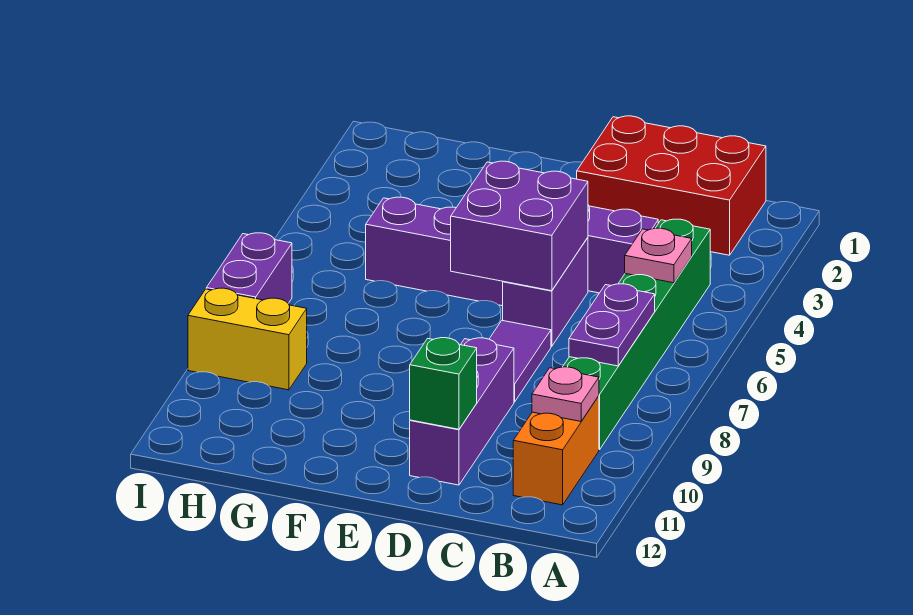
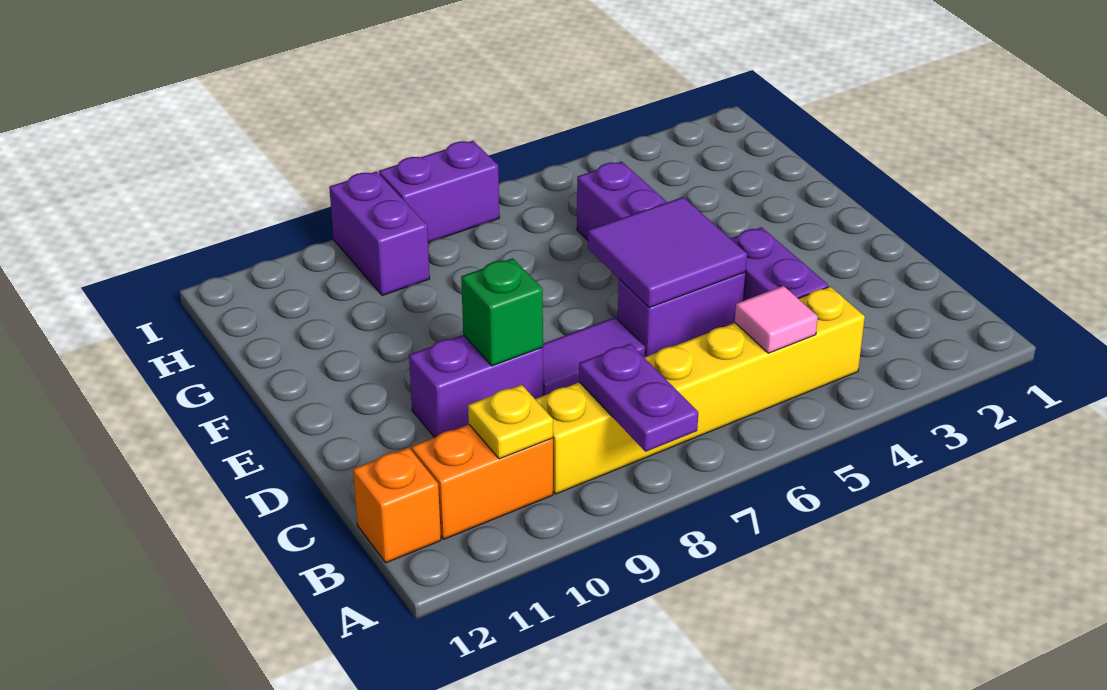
red brick B1:D2 level 1 -> none
green brick B4:B9 level 1 -> yellow brick B4:B9 level 1
pink plate B5 level 2 -> pink tile B5 level 2
purple plate B7:B8 level 2 -> purple plate A8:B8 level 2
pink plate B10 level 2 -> yellow plate B10 level 2
none -> orange brick B12 level 1
purple brick D5:E6 level 2 -> purple tile D5:E6 level 2
purple brick D9:D11 level 1 -> purple brick D9:D10 level 1
green brick D11 level 2 -> green brick D9 level 2
yellow brick H9:I9 level 1 -> purple brick H9:I9 level 1

